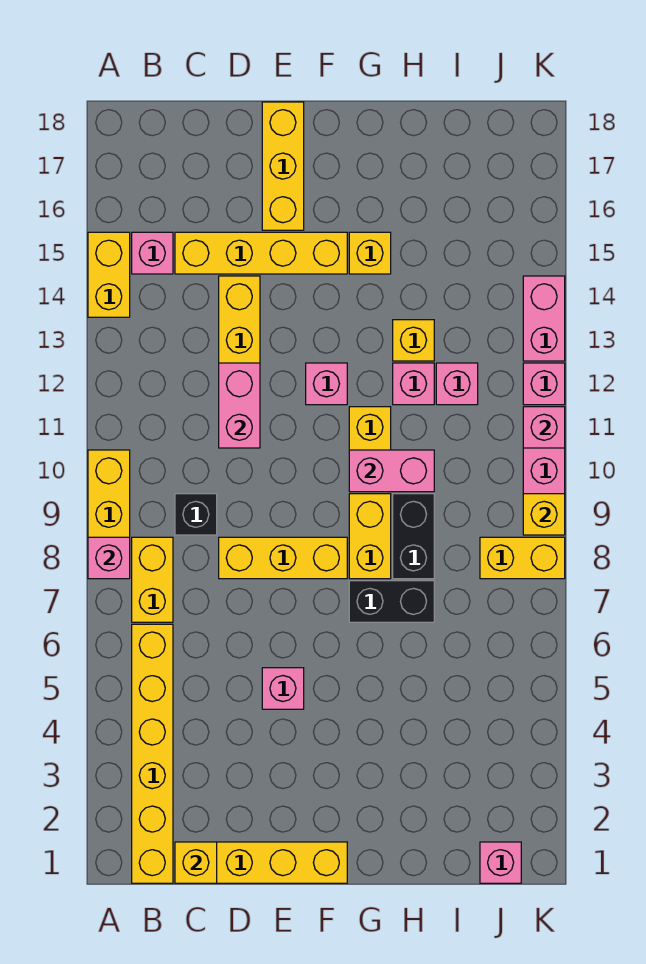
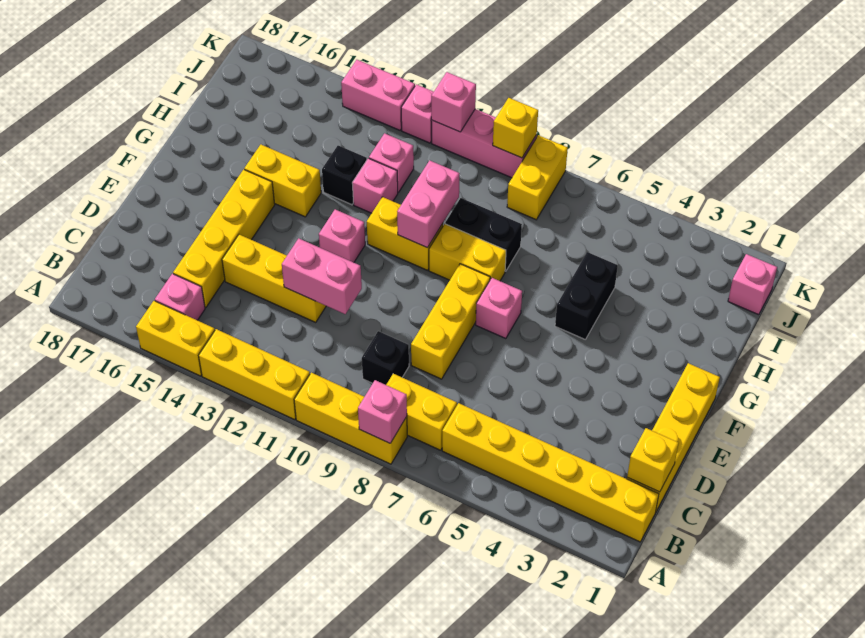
pink brick E5 level 1 -> pink brick F7 level 1
yellow brick E16:E18 level 1 -> yellow brick A11:A13 level 1
black brick G7:H7 level 1 -> black brick G5:H5 level 1
yellow brick G15 level 1 -> yellow brick G14:G15 level 1
yellow brick H13 level 1 -> black brick H13 level 1

